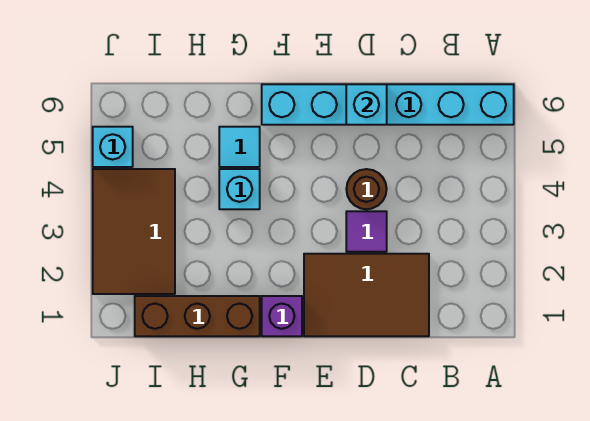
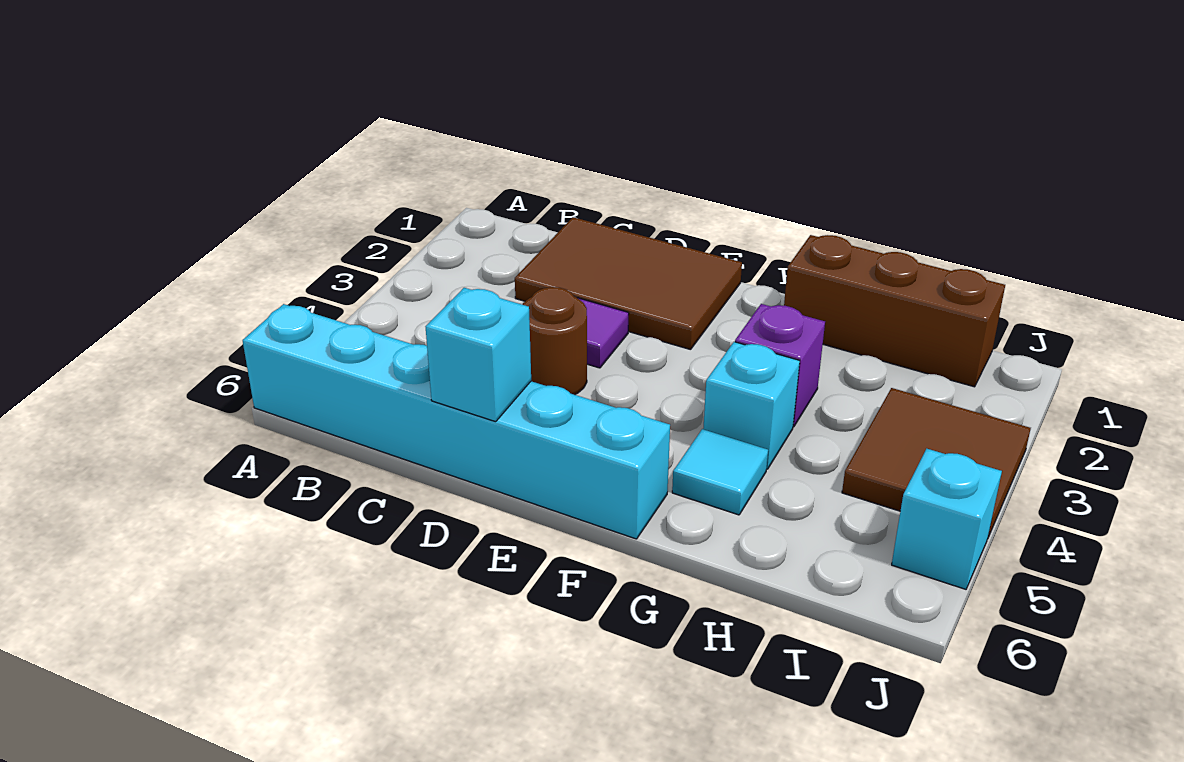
purple brick F1 level 1 -> purple brick G3 level 1
brown tile I2:J4 level 1 -> brown tile I3:J4 level 1

